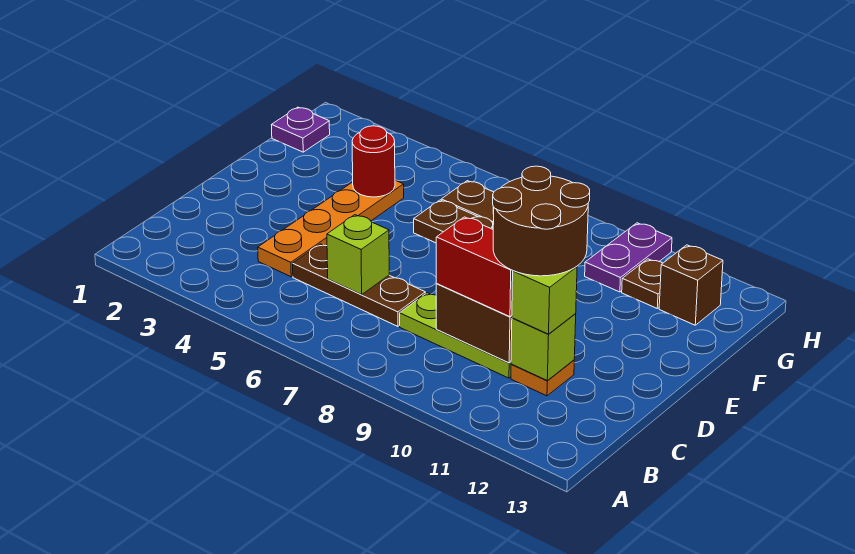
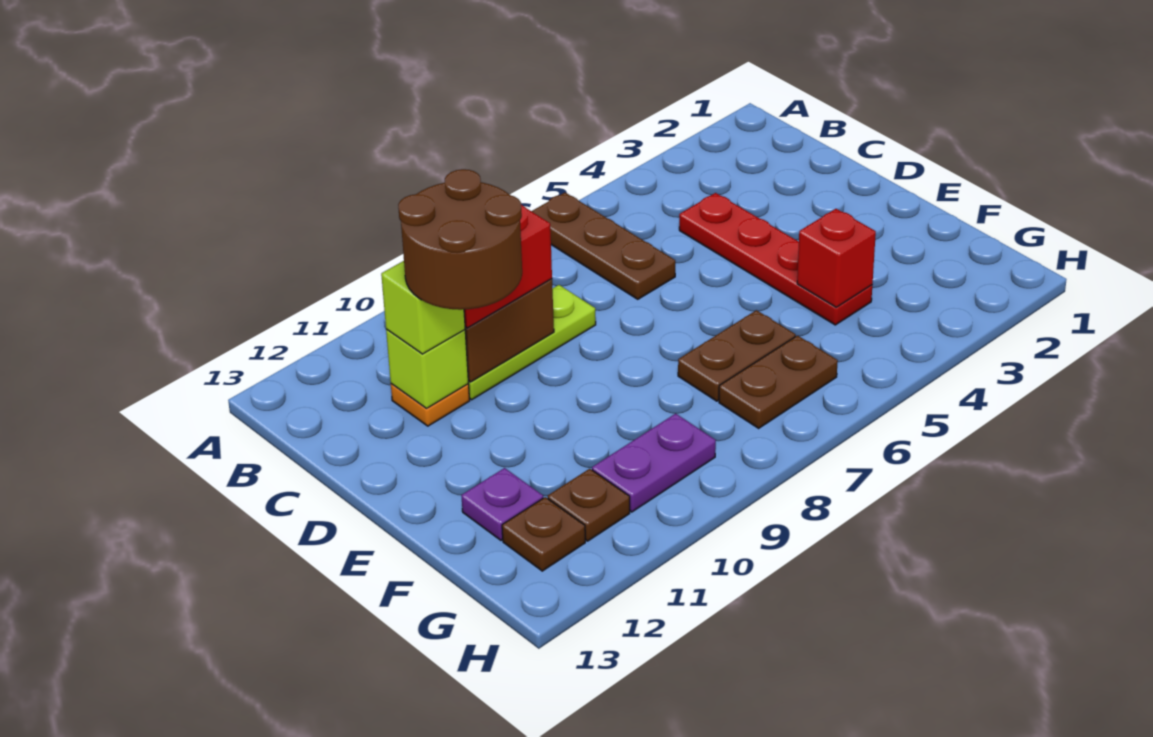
orange plate C4:F4 level 1 -> red plate C4:F4 level 1
brown plate C5:C7 level 1 -> brown plate A6:C6 level 1
lime brick C6 level 2 -> none
red round brick F4 level 2 -> red brick F4 level 2
purple plate G1 level 1 -> purple plate F12 level 1
purple plate G10:H10 level 1 -> purple plate G9:G10 level 1
brown brick G12 level 1 -> brown plate G12 level 1

